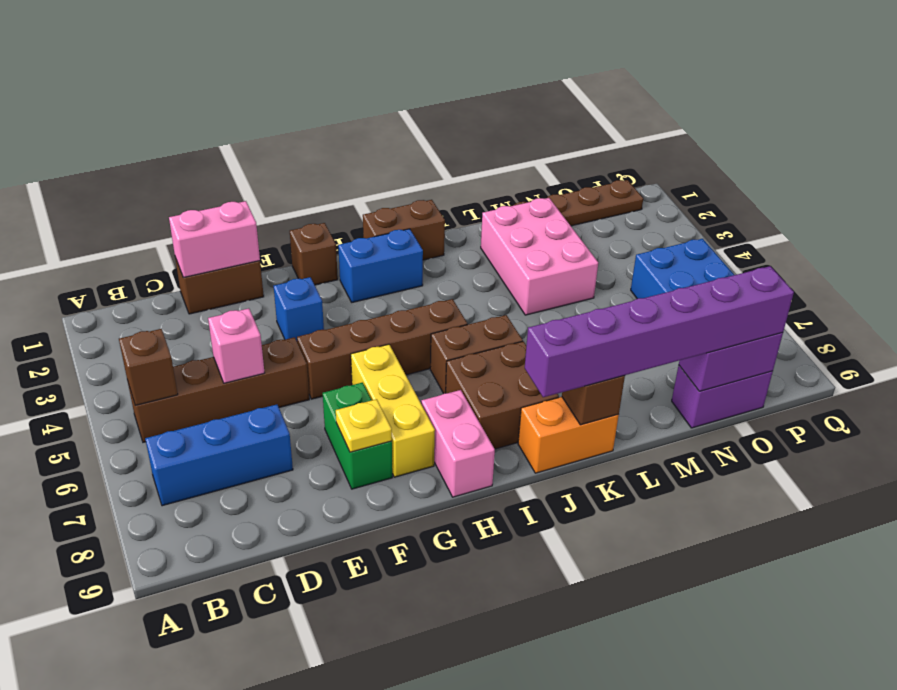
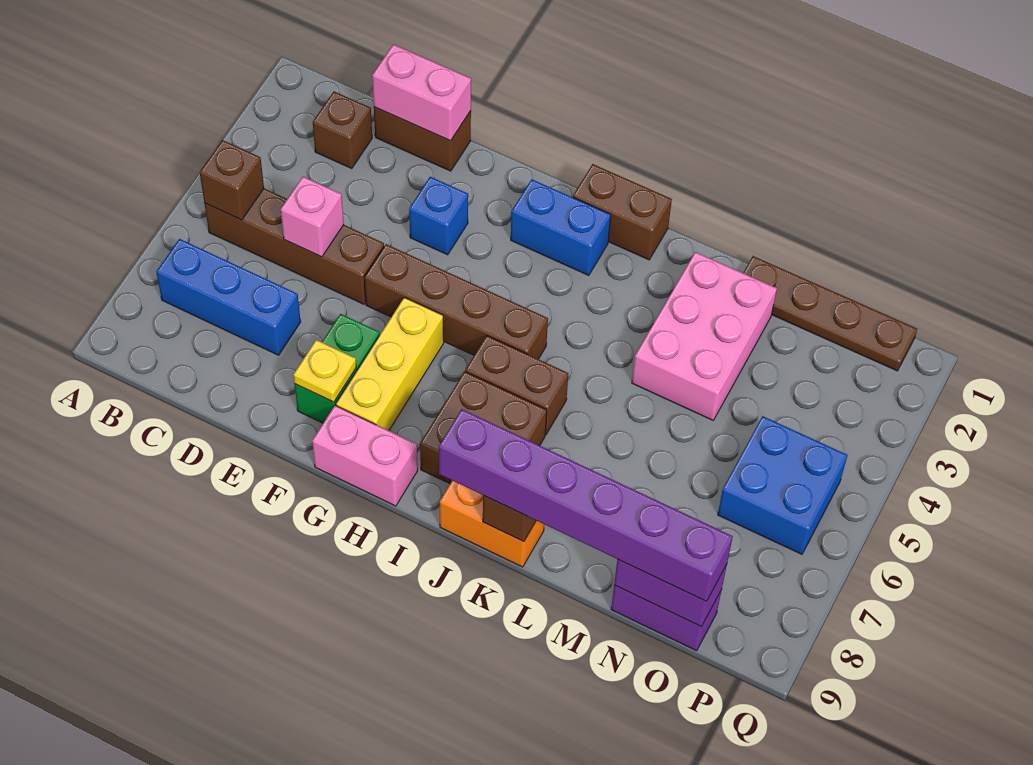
brown brick G1 level 1 -> brown brick C2 level 1
pink brick H8:H9 level 1 -> pink brick G9:H9 level 1

